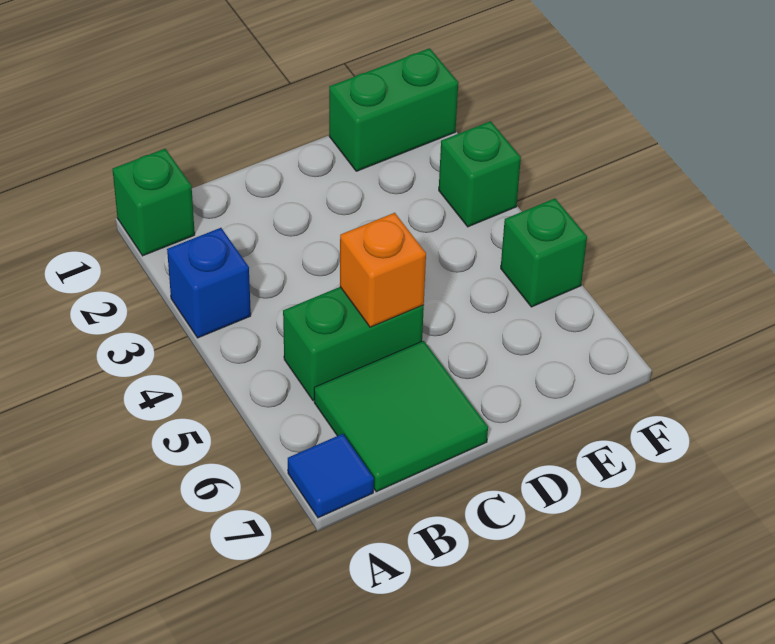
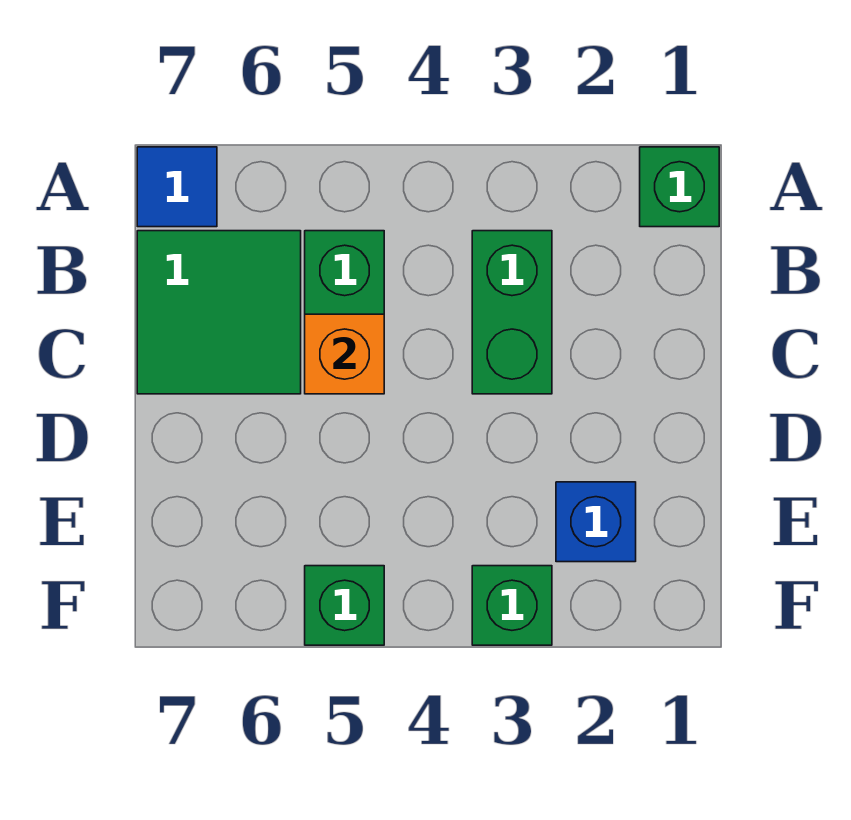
blue brick A3 level 1 -> blue brick E2 level 1
green brick E1:F1 level 1 -> green brick B3:C3 level 1

